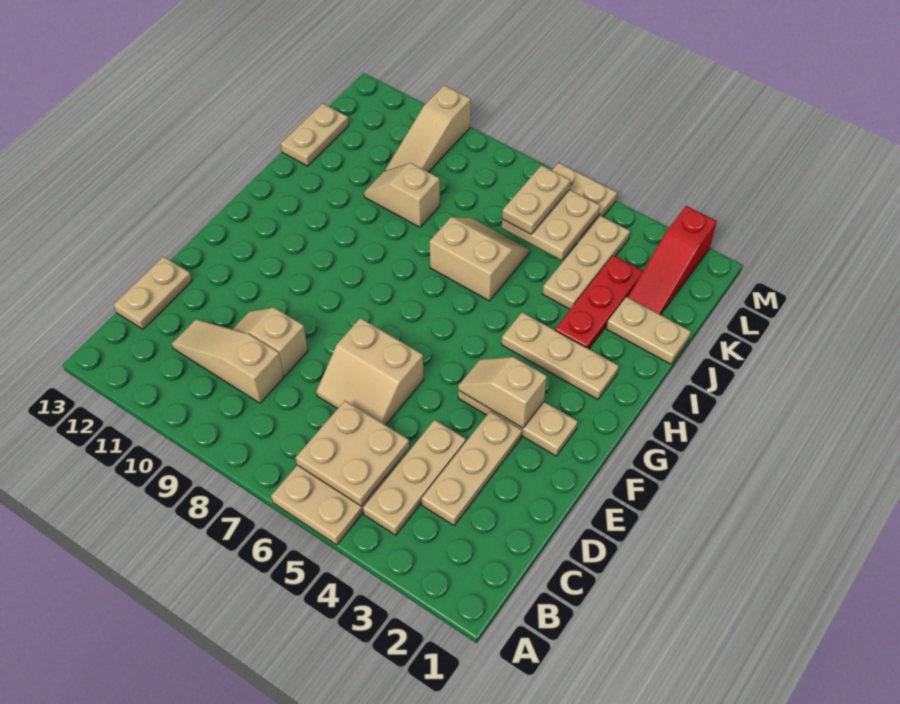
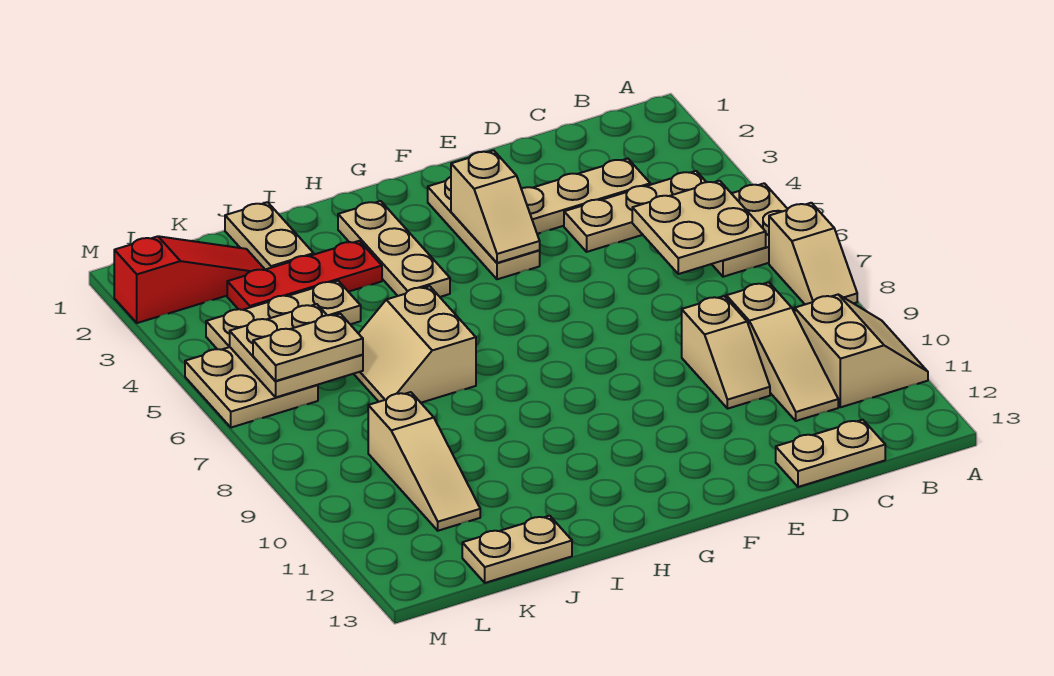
tan slope D6:E7 level 1 top E -> tan slope A10:B11 level 1 top B
tan slope J9:J10 level 1 top 9 -> tan slope A7:A8 level 1 top 7
tan slope K10:M10 level 1 top M -> tan slope K9:K11 level 1 top 9

